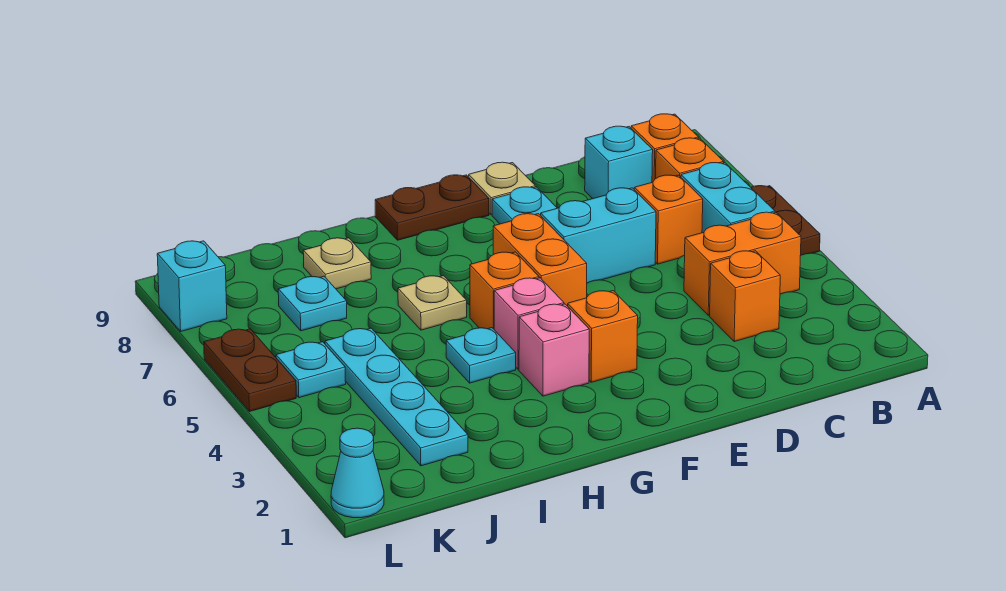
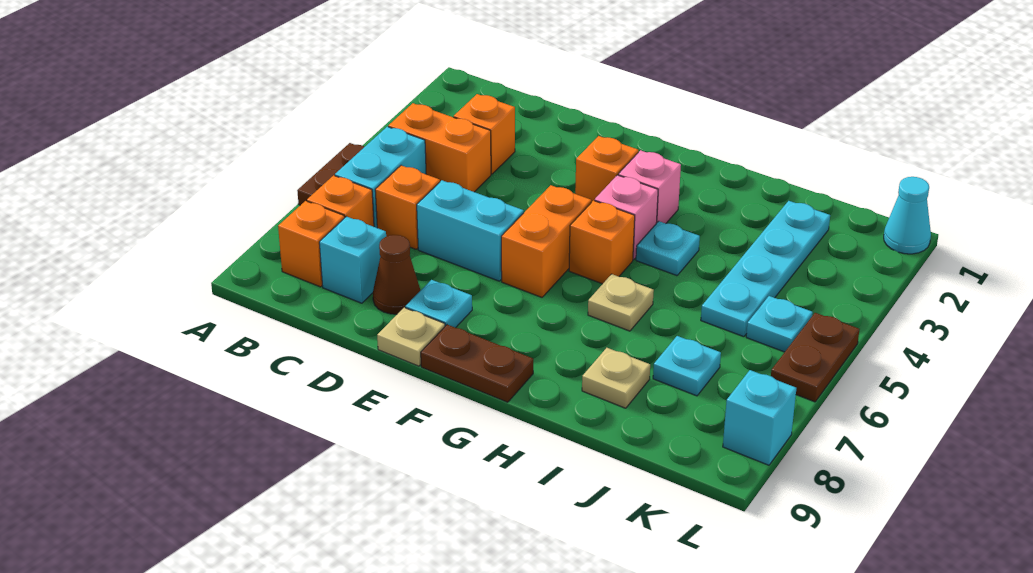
none -> brown cone D8 level 1

